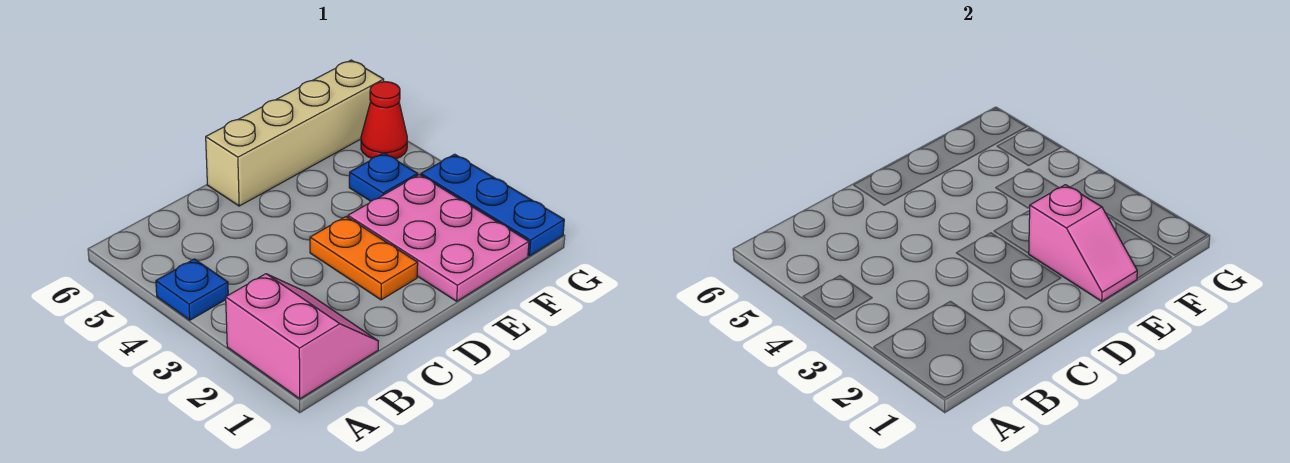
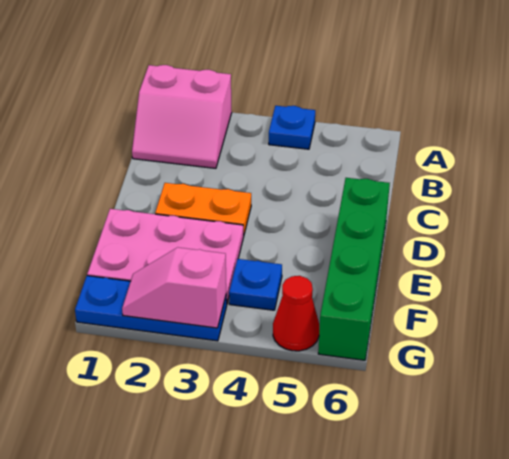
tan brick D6:G6 level 1 -> green brick D6:G6 level 1
pink slope E1:E2 level 2 top 2 -> pink slope G2:G3 level 2 top 3

